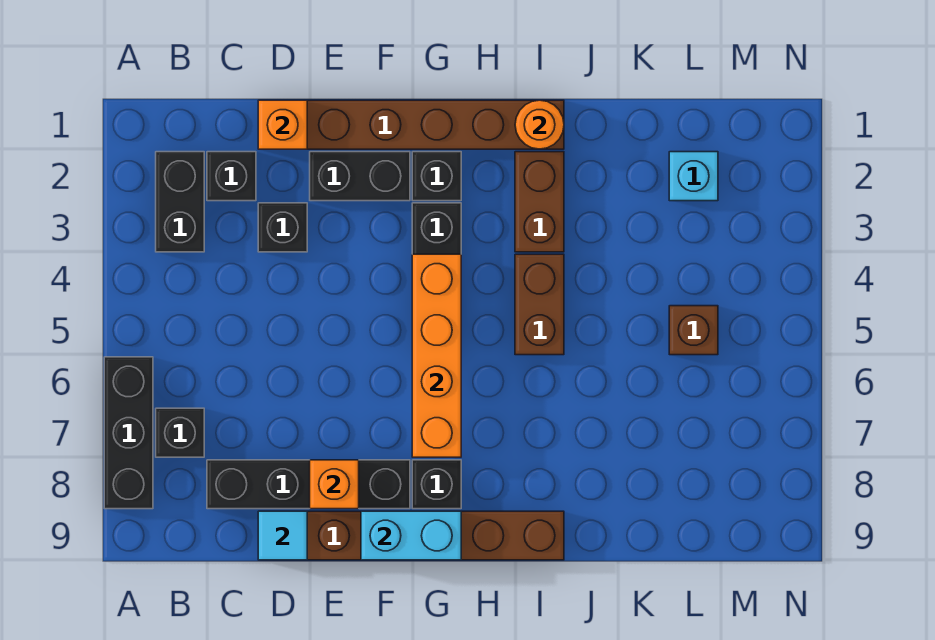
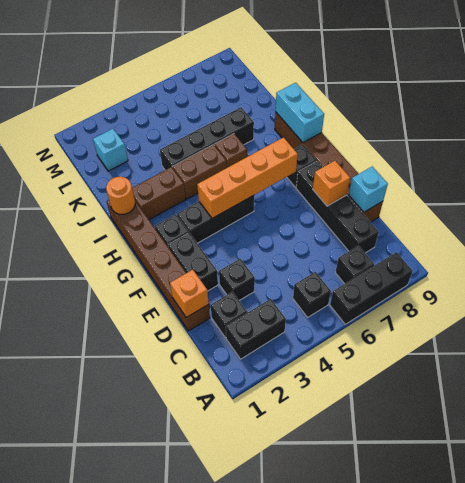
none -> black brick B5 level 1
cyan tile D9 level 2 -> cyan brick D9 level 2
cyan brick F9:G9 level 2 -> cyan brick H9:I9 level 2
none -> black brick J4:J7 level 1
brown brick L5 level 1 -> brown brick I6 level 1

